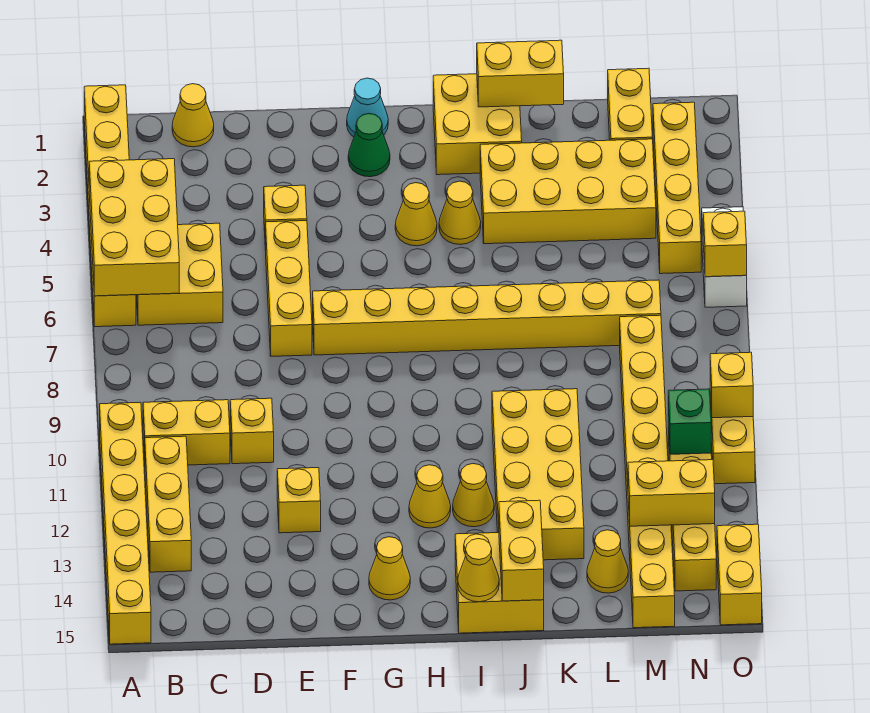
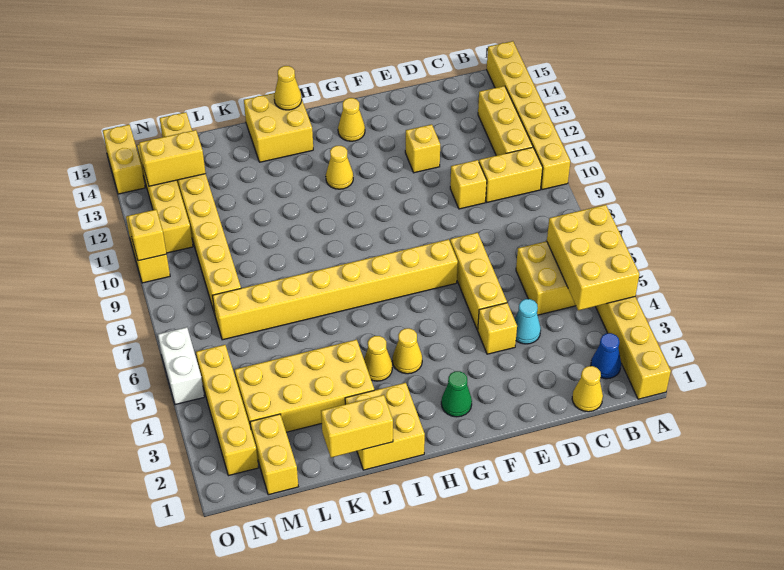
none -> blue cone B2 level 1
cyan cone G1 level 1 -> cyan cone D4 level 1
yellow cone I12 level 1 -> none
yellow brick J10:K13 level 1 -> none
yellow brick J14:J15 level 2 -> none
yellow cone L14 level 1 -> none
green brick N11 level 2 -> none
yellow brick O6 level 2 -> none

